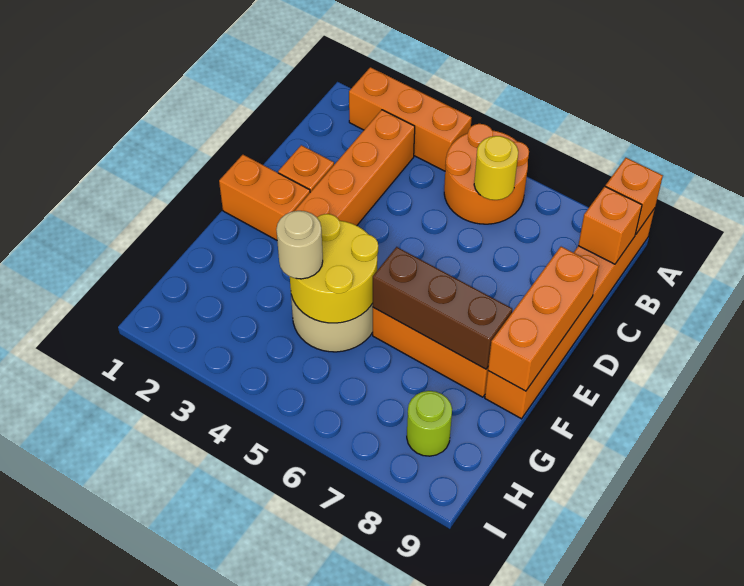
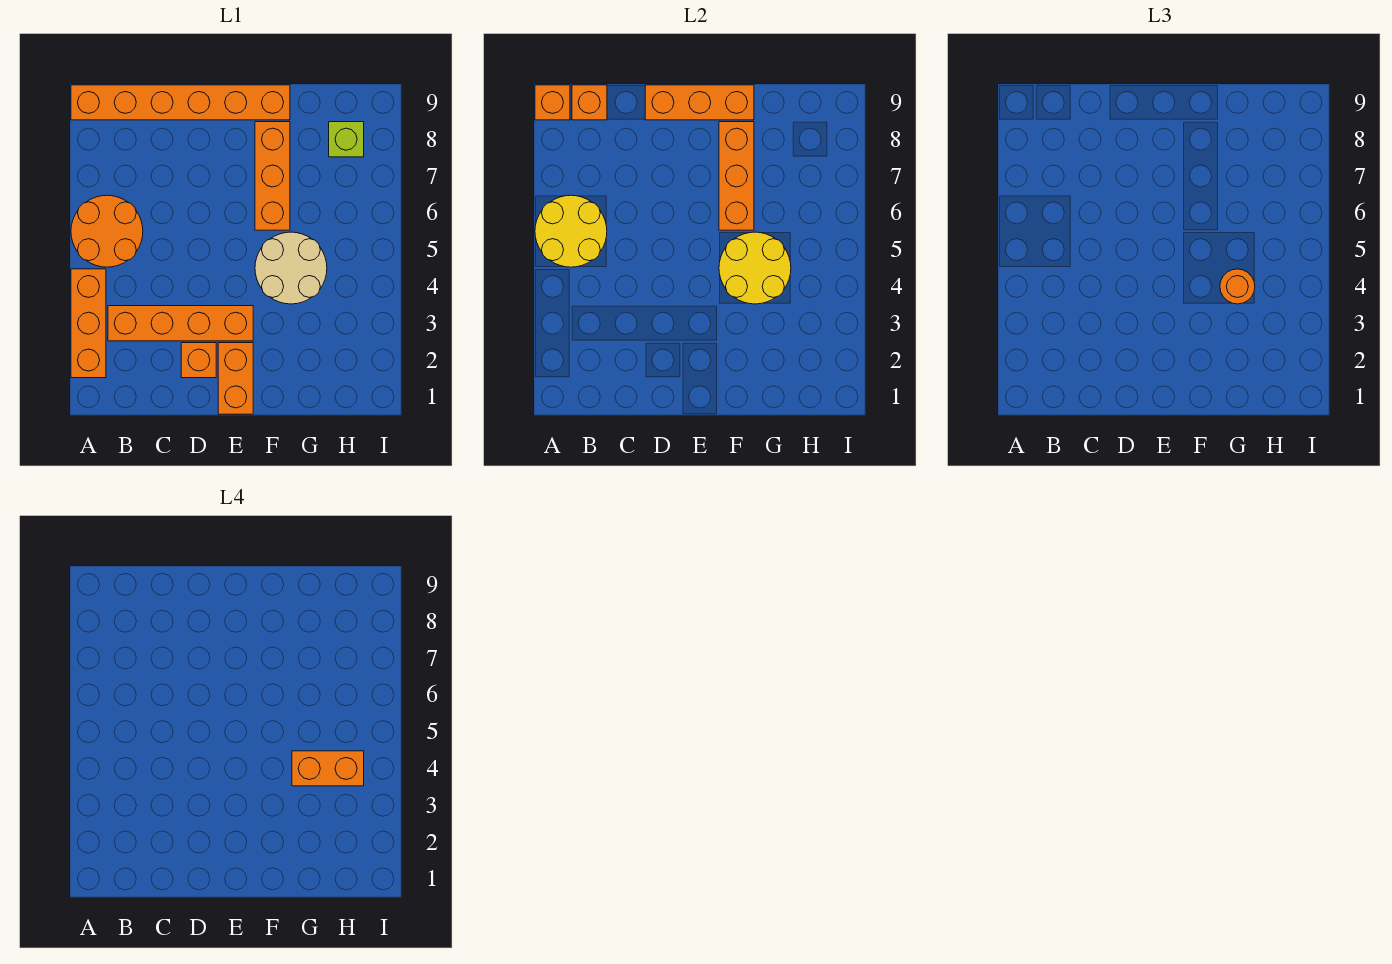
yellow round brick B6 level 2 -> yellow round brick A5:B6 level 2
brown brick F6:F8 level 2 -> orange brick F6:F8 level 2
tan round brick G4 level 3 -> orange round brick G4 level 3
none -> orange brick G4:H4 level 4
lime round brick H8 level 1 -> lime brick H8 level 1

